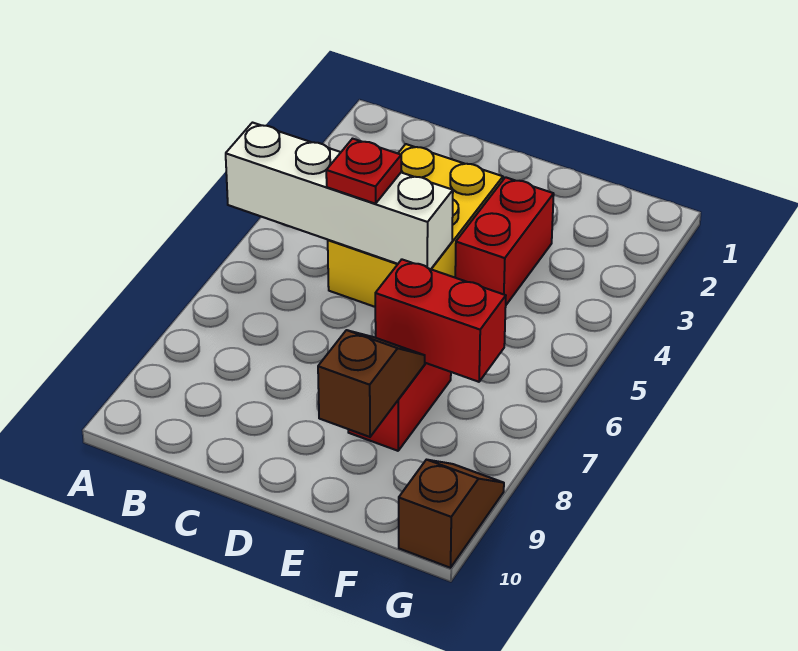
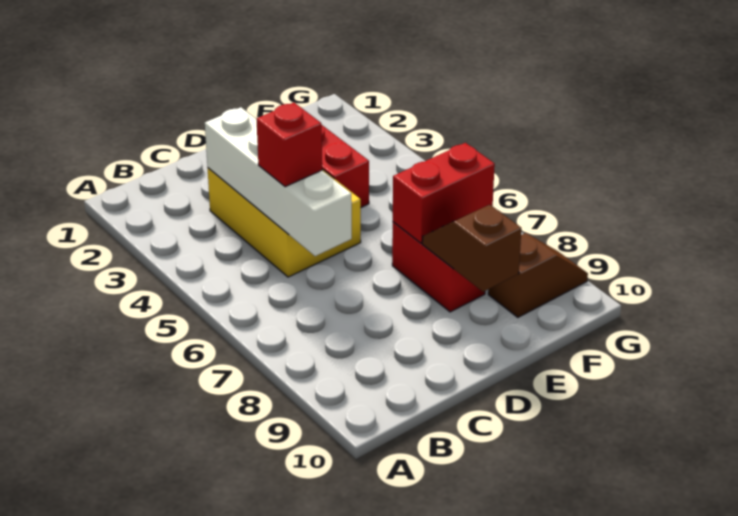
white brick A5:D5 level 2 -> white brick C3:C6 level 2
red plate C5 level 3 -> red brick C5 level 3
brown slope G9:G10 level 1 top 10 -> brown slope F9:G9 level 1 top F

